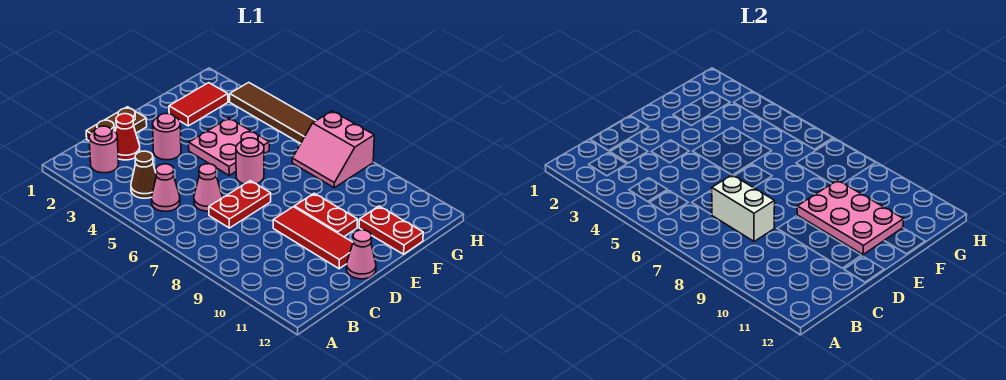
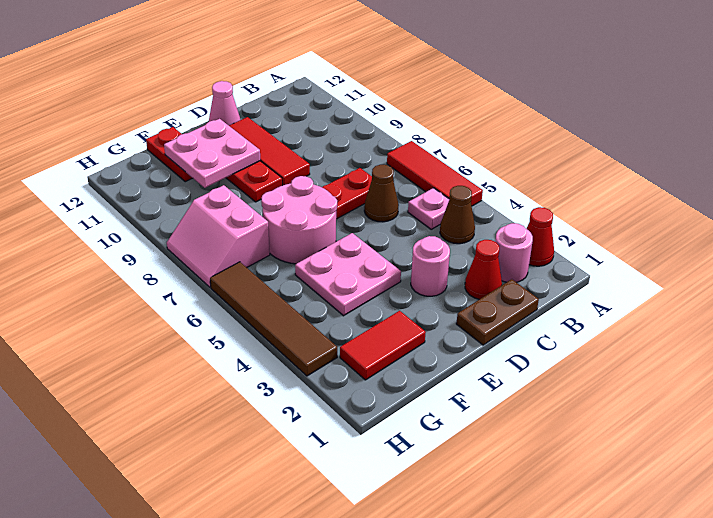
none -> red cone A2 level 1
none -> red tile A5:A7 level 1
pink cone B5 level 1 -> pink plate B5 level 1
pink cone C6 level 1 -> brown cone C6 level 1
white brick C7:C8 level 2 -> none
pink round brick E6 level 1 -> pink round brick E6:F7 level 1
pink plate E9:F11 level 2 -> pink plate E10:F11 level 2
pink slope G7:H8 level 1 top H -> pink slope G7:H8 level 1 top G

